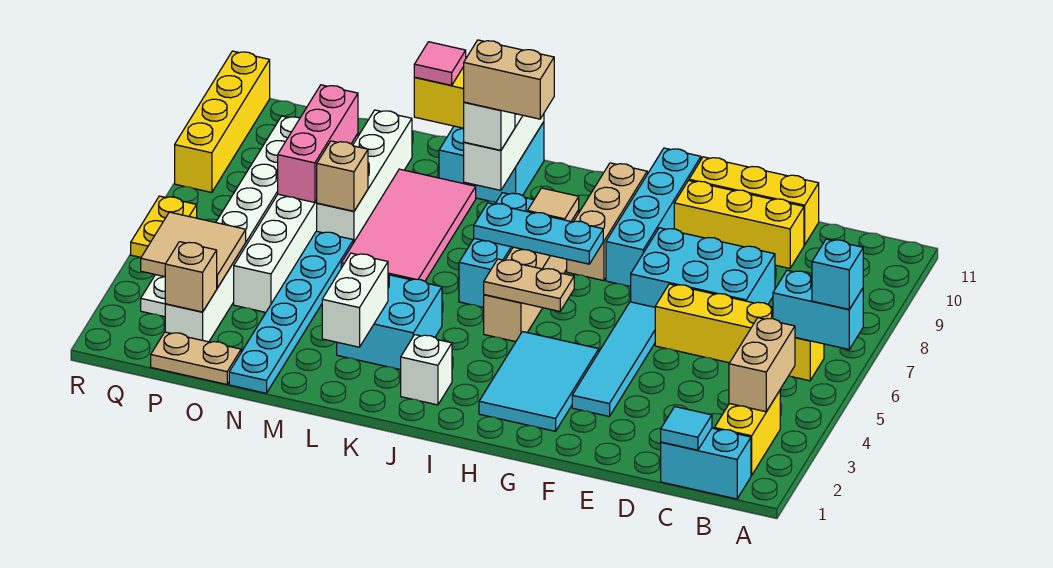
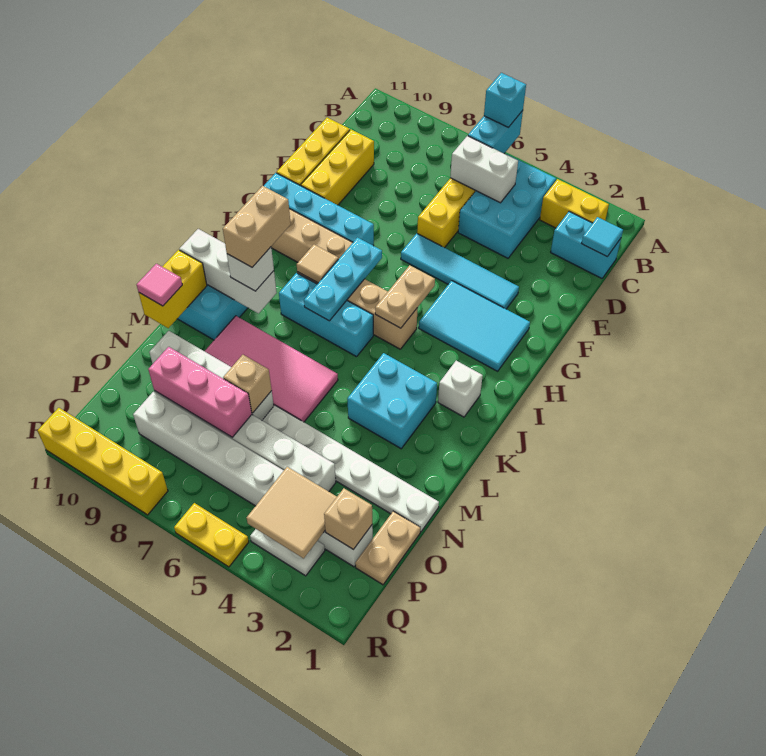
cyan brick B1:C1 level 1 -> cyan brick C1:C2 level 1
tan brick B3:B4 level 2 -> none
cyan brick D7:F8 level 1 -> cyan brick B4:D5 level 1
white brick L2:L3 level 2 -> white brick C5:C6 level 2
cyan plate N1:N6 level 1 -> white plate N1:N6 level 1

